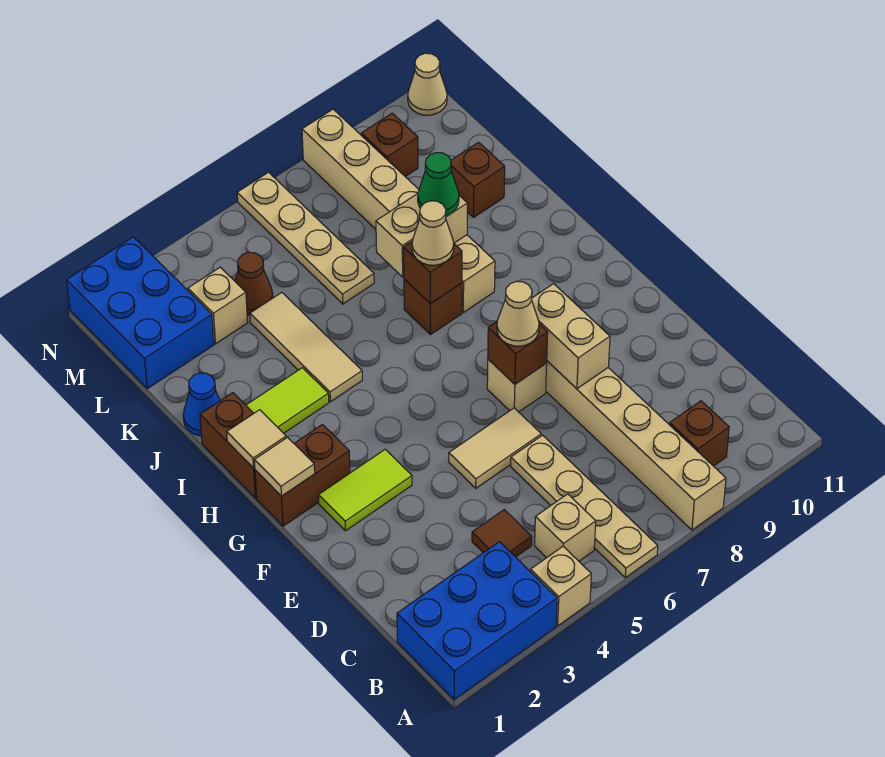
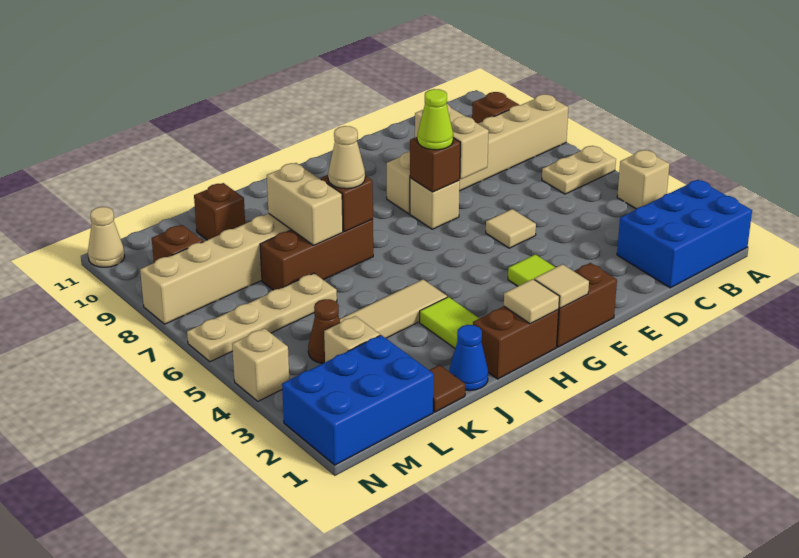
blue brick A1:B3 level 1 -> blue brick A1:C2 level 1
tan plate A6:D6 level 1 -> tan plate A6:B6 level 1
tan brick B5 level 1 -> tan brick N4 level 1
brown tile C4 level 1 -> brown tile K1 level 1
tan tile E5:E6 level 1 -> tan tile E5 level 1
tan brick E8:F8 level 2 -> tan brick E7:E8 level 2
tan cone F7 level 3 -> lime cone F7 level 3
brown brick G1:G2 level 1 -> brown brick F1:G1 level 1
brown brick I7 level 1 -> brown brick I7:K7 level 1
green cone J8 level 3 -> none

